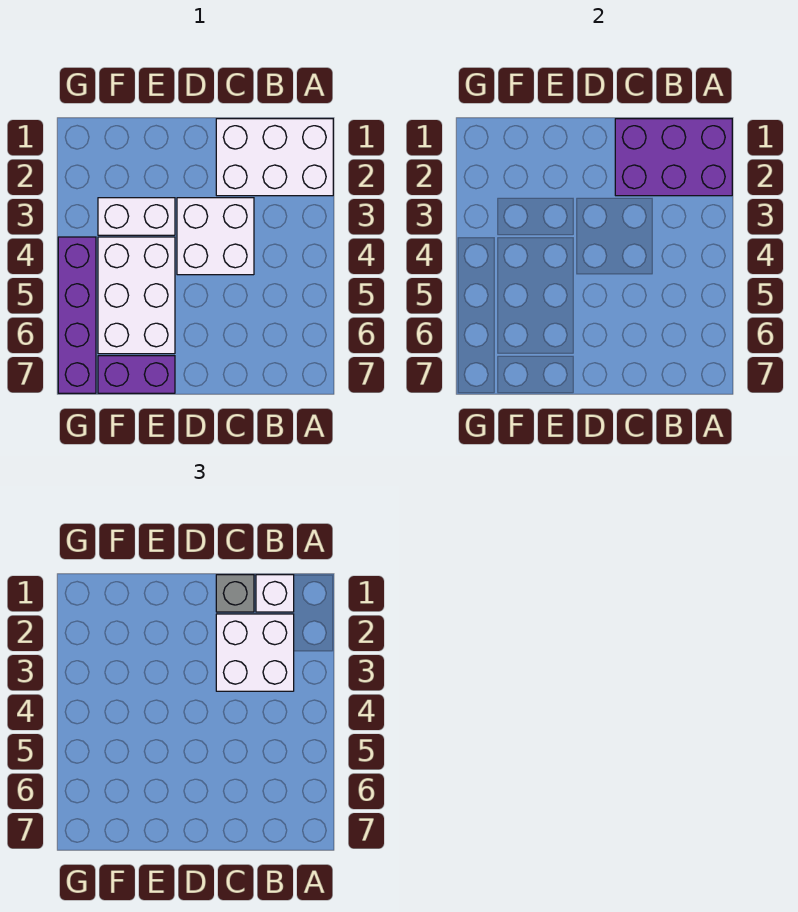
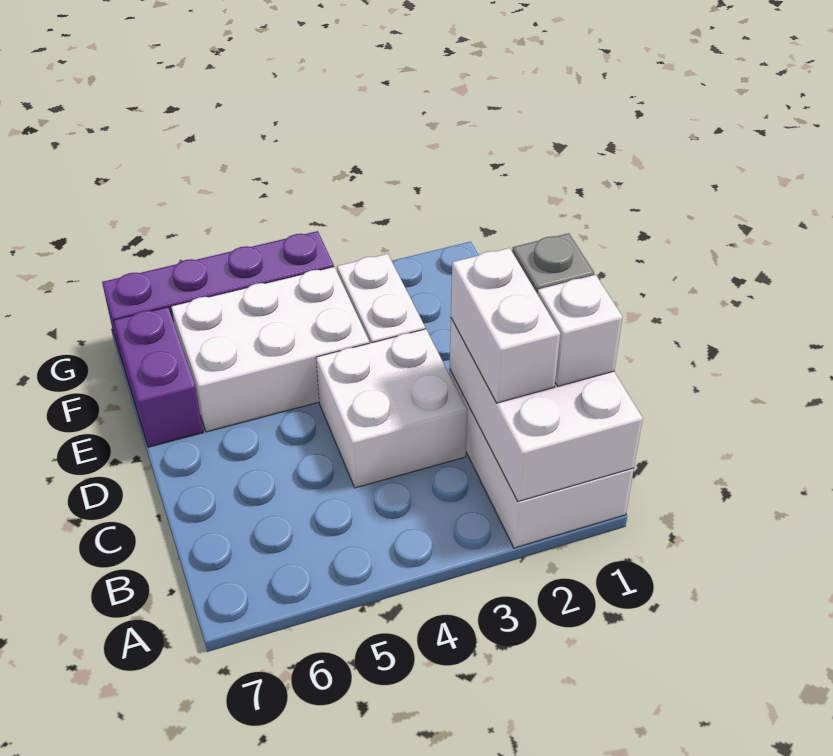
purple brick A1:C2 level 2 -> white brick A1:C2 level 2
white brick B2:C3 level 3 -> white brick B2:C2 level 3

